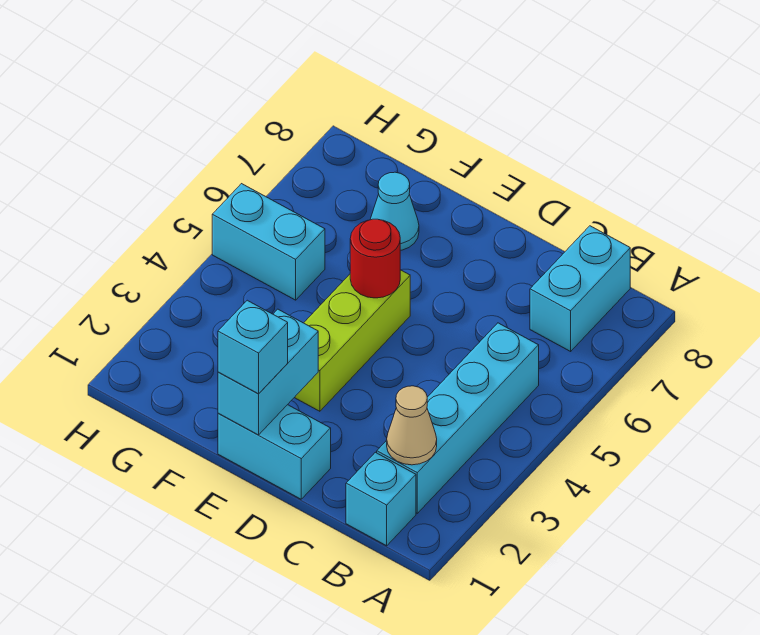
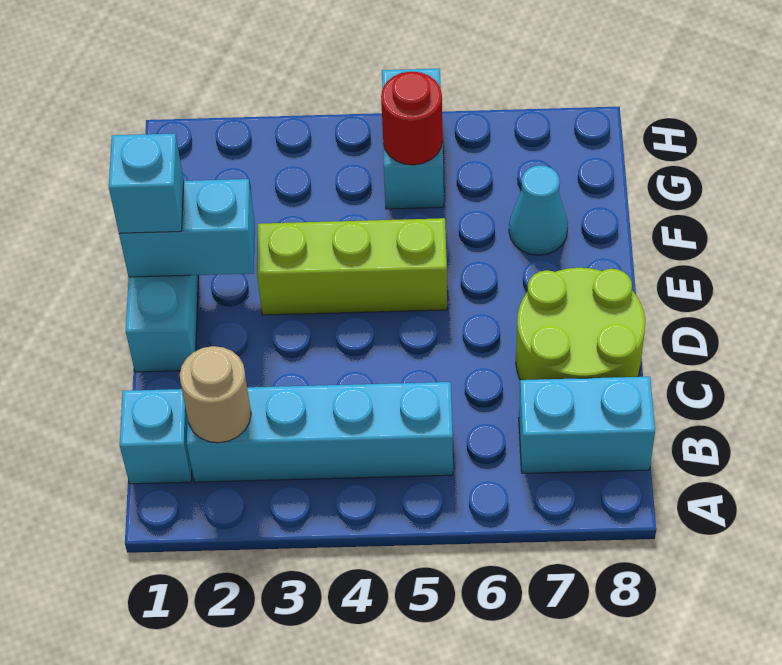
tan cone B2 level 2 -> tan round brick B2 level 2
none -> lime round brick C7:D8 level 1
red round brick E5 level 2 -> red round brick G5 level 2

